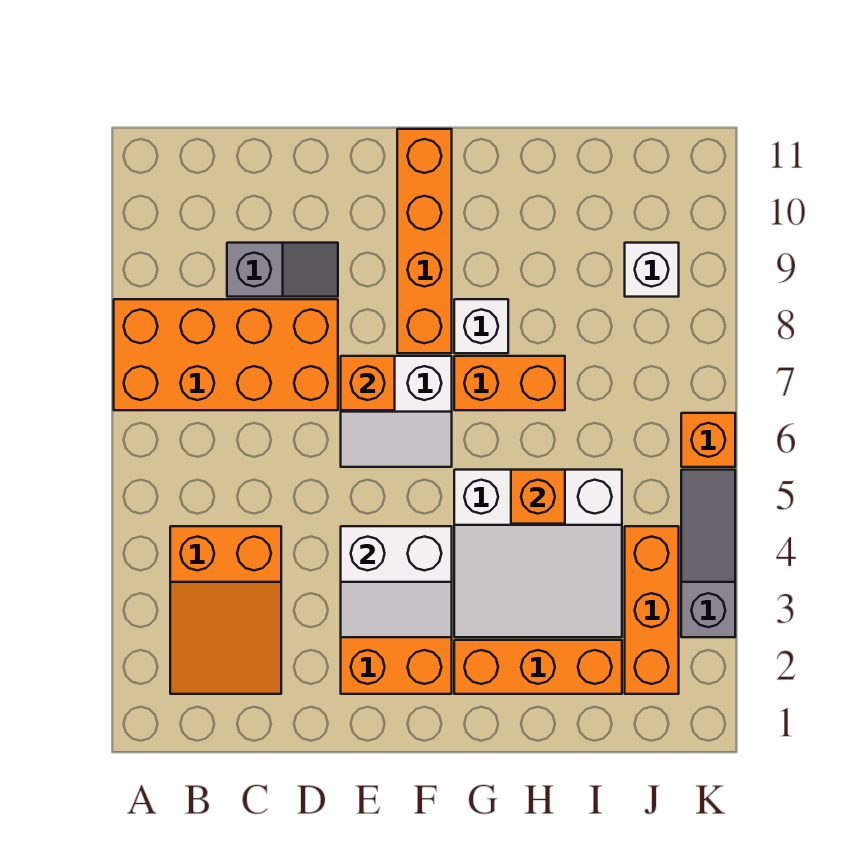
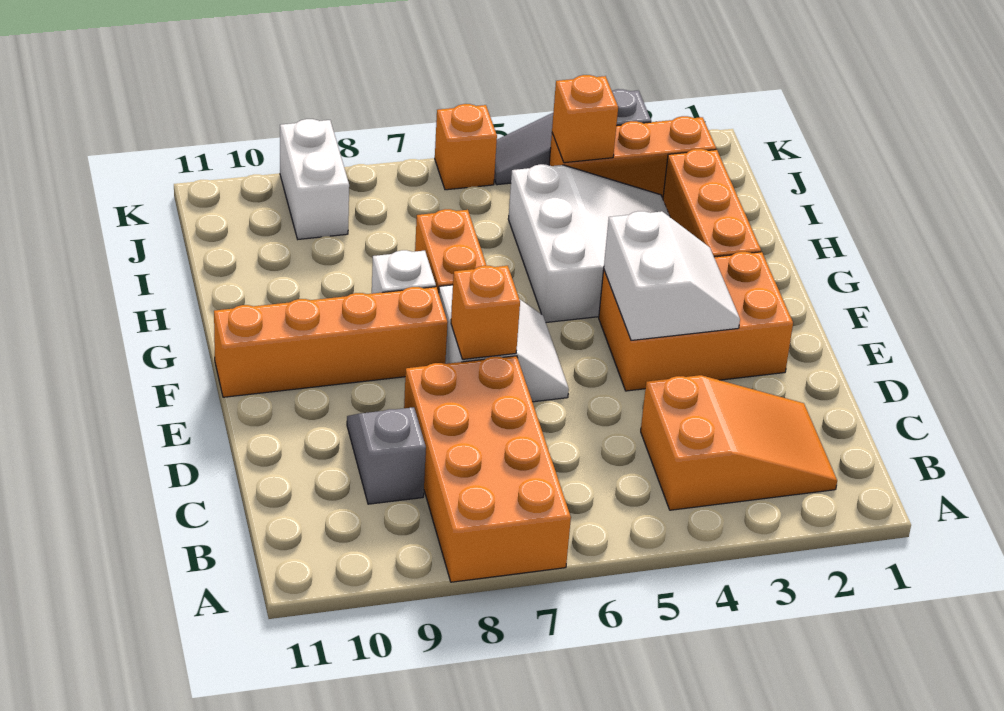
orange brick H5 level 2 -> orange brick J4 level 2
white brick J9 level 1 -> white brick J9:K9 level 1

